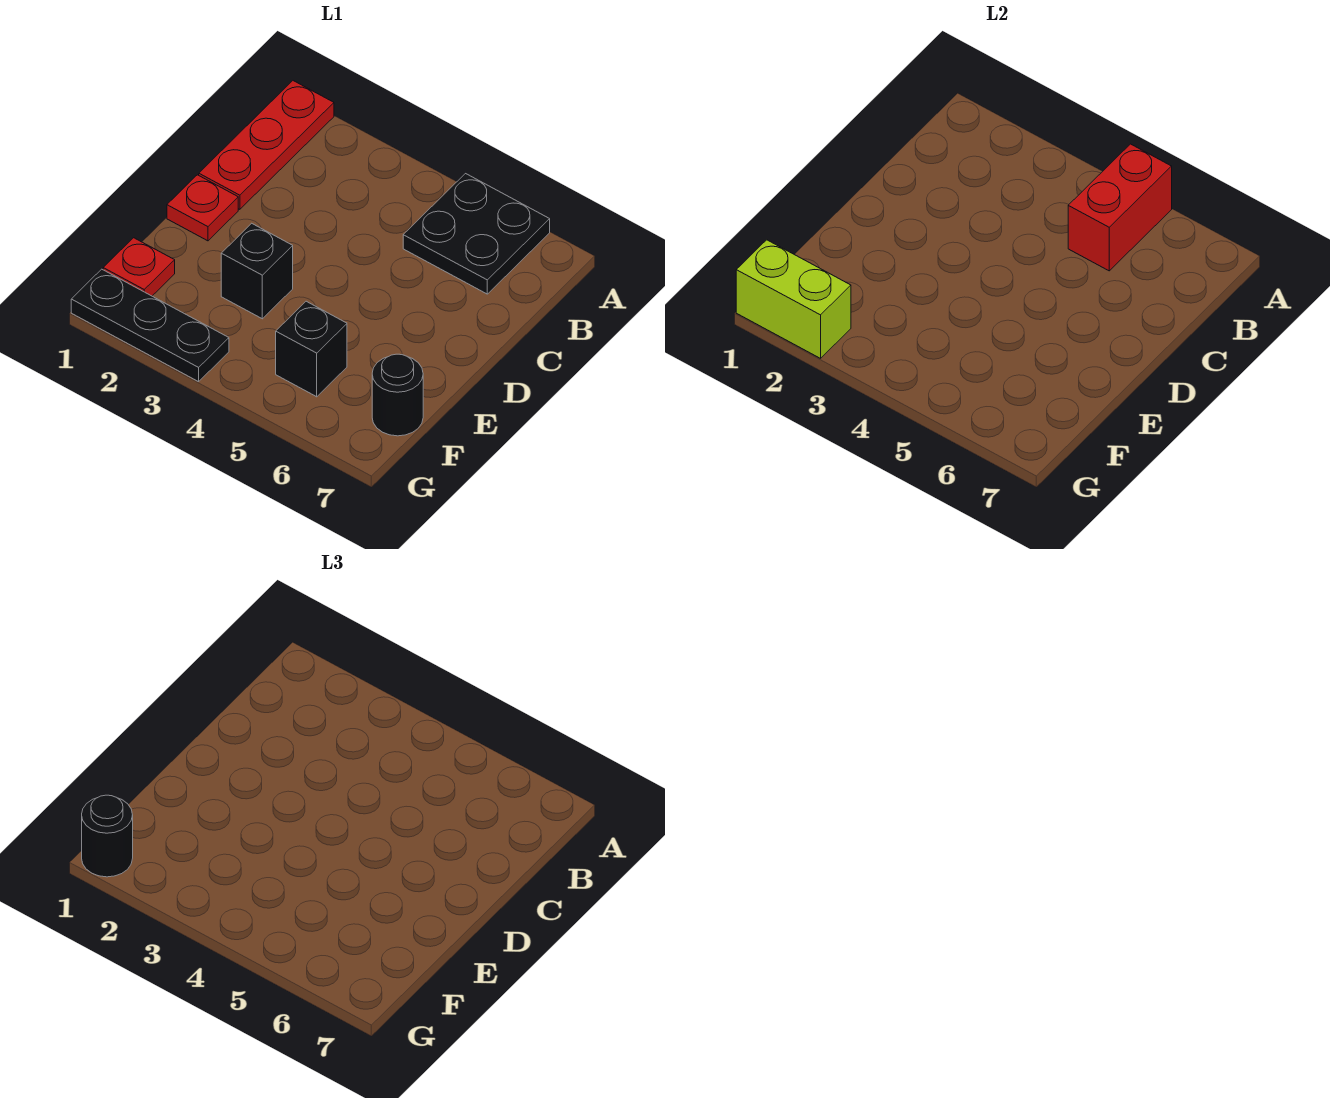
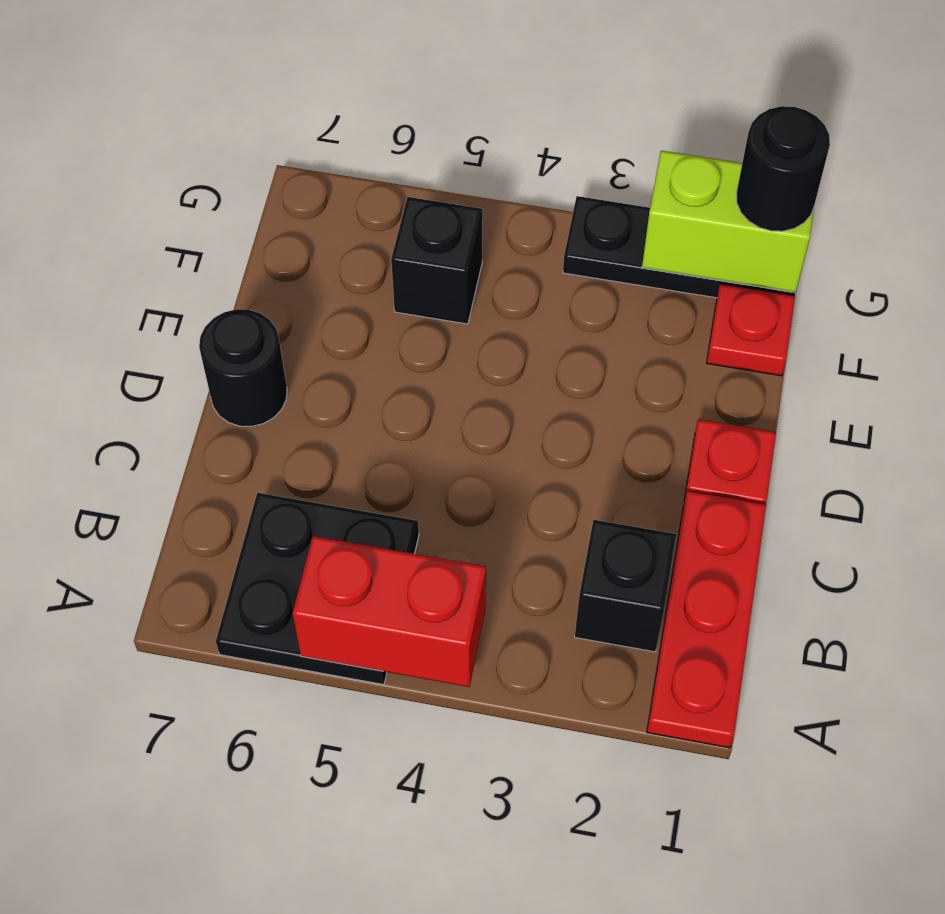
red brick A5:B5 level 2 -> red brick A4:A5 level 2
black brick E3 level 1 -> black brick B2 level 1
black round brick F7 level 1 -> black round brick D7 level 1

